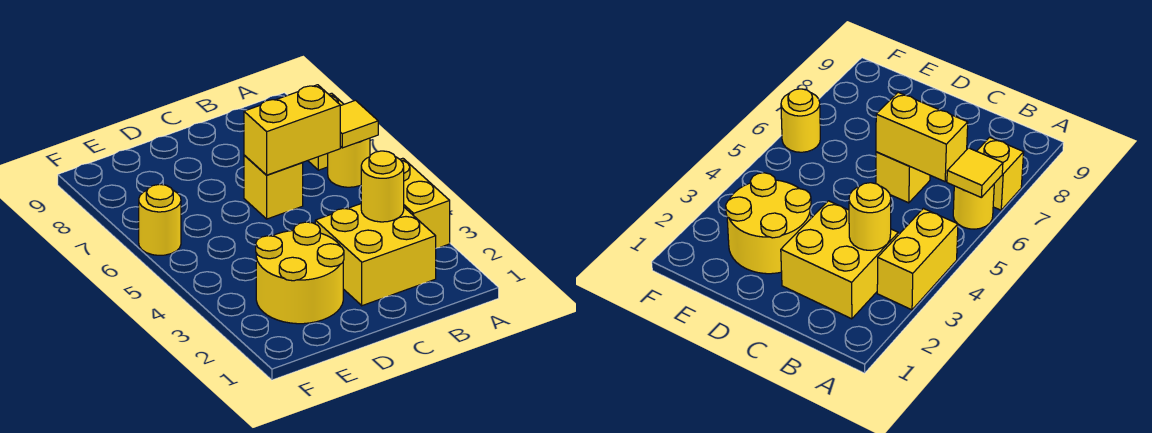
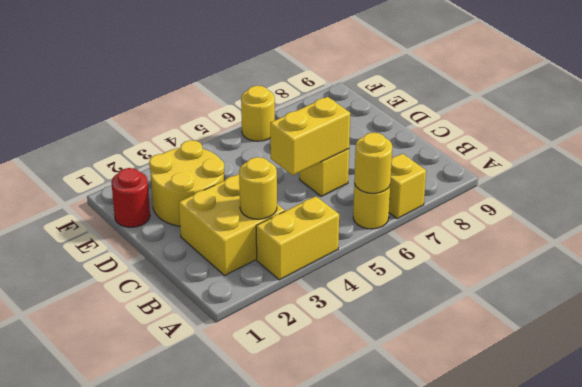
yellow tile A6 level 2 -> yellow round brick A6 level 2
yellow brick B6:C6 level 2 -> yellow brick C5:C6 level 2
none -> red round brick E1 level 1

